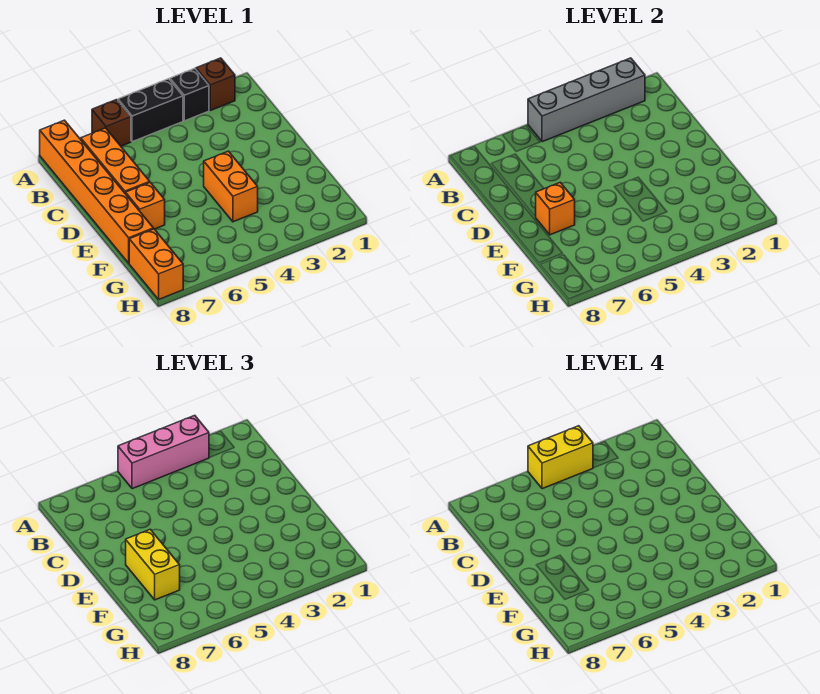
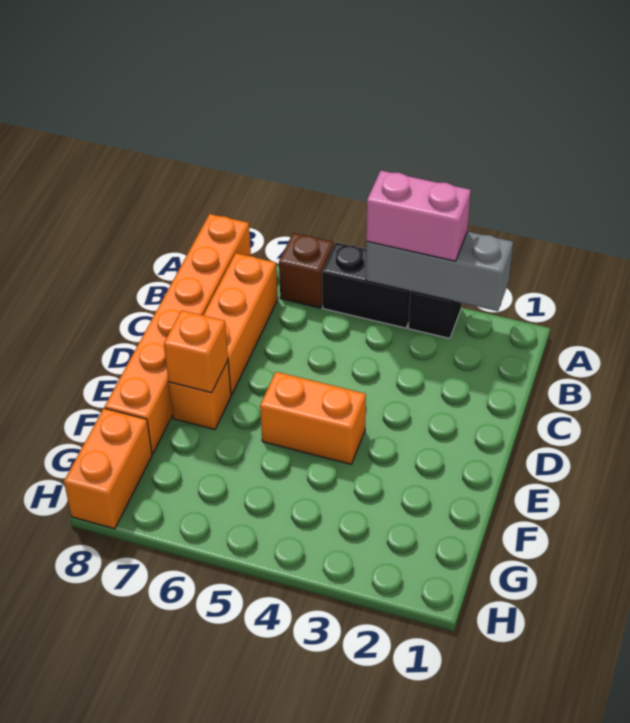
brown brick A2 level 1 -> none
grey brick A2:A5 level 2 -> grey brick A2:A4 level 2
pink brick A3:A5 level 3 -> pink brick A3:A4 level 3
yellow brick A4:A5 level 4 -> none
orange brick E4:F4 level 1 -> orange brick E4:E5 level 1
yellow brick E7:F7 level 3 -> none

